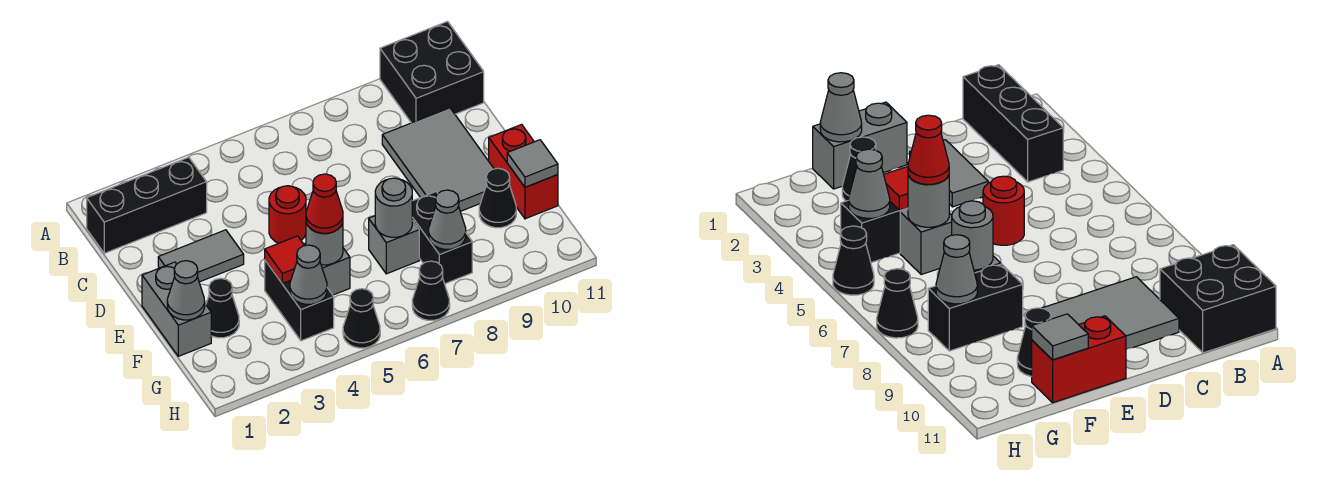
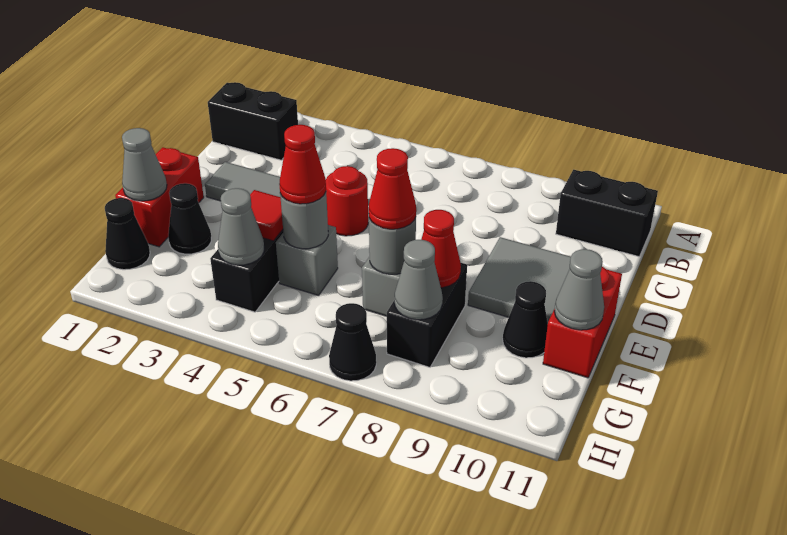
black brick A10:B11 level 1 -> black brick B10:B11 level 1
black brick B1:B3 level 1 -> black brick B1:B2 level 1
grey tile C9:E10 level 1 -> grey tile D9:E10 level 1
grey brick E1:F1 level 1 -> red brick E1:F1 level 1
none -> red cone F7 level 3
none -> red cone F8 level 2
grey tile F11 level 2 -> grey cone F11 level 2
black cone H5 level 1 -> black cone G1 level 1

